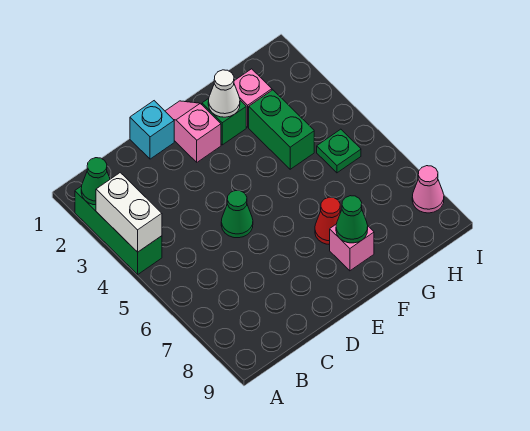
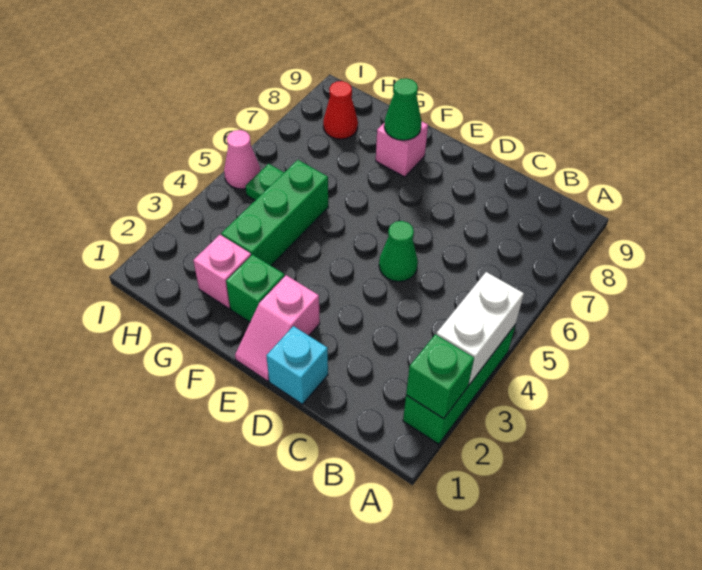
green cone A2 level 2 -> green brick A2 level 2
white cone F2 level 2 -> none
red cone F7 level 1 -> red cone H8 level 1
green brick G3:G4 level 1 -> green brick G3:G5 level 1
pink cone I8 level 1 -> pink cone I5 level 1

